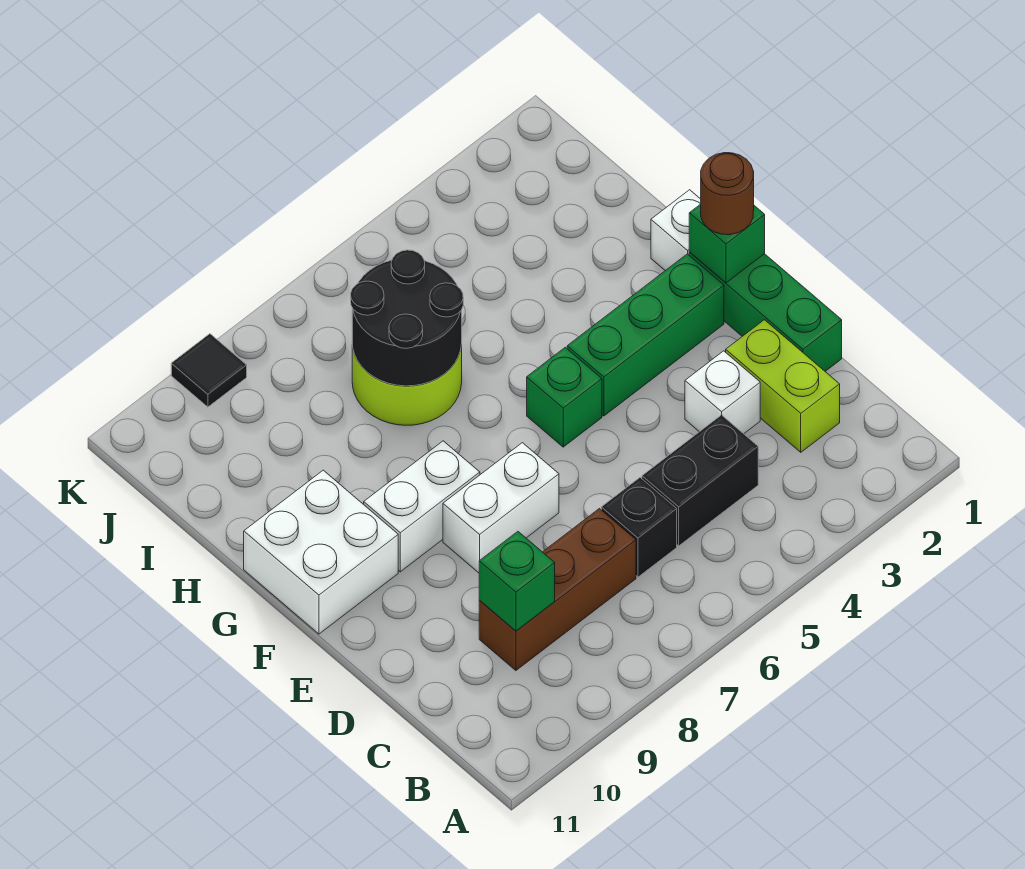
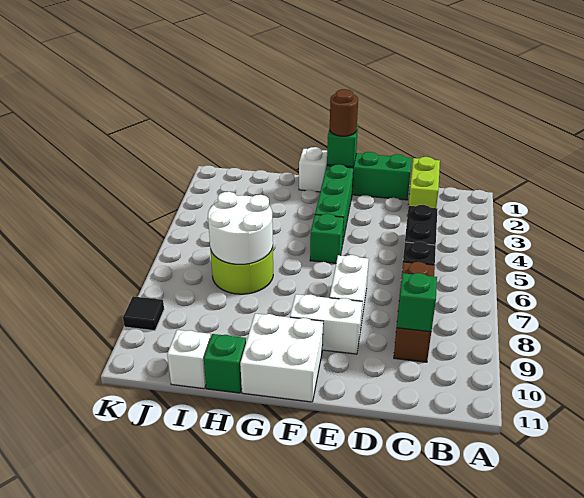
lime brick C2:D2 level 1 -> lime brick C1:C2 level 1
white brick D3 level 1 -> white brick I11 level 1
white brick F8:F9 level 1 -> white brick E9:F9 level 1
black round brick H6:I7 level 2 -> white round brick H6:I7 level 2
none -> green brick H11 level 1

